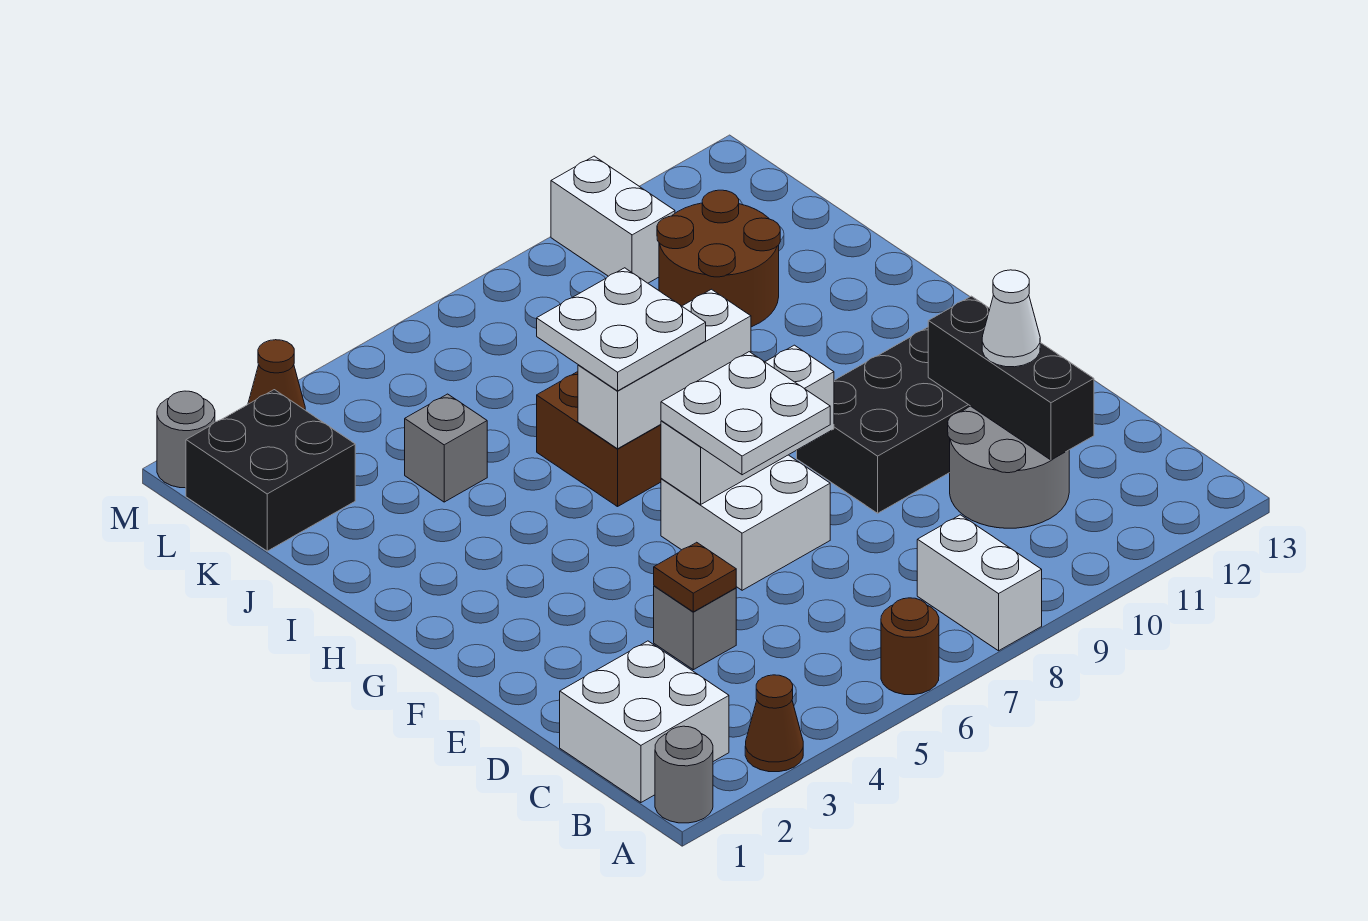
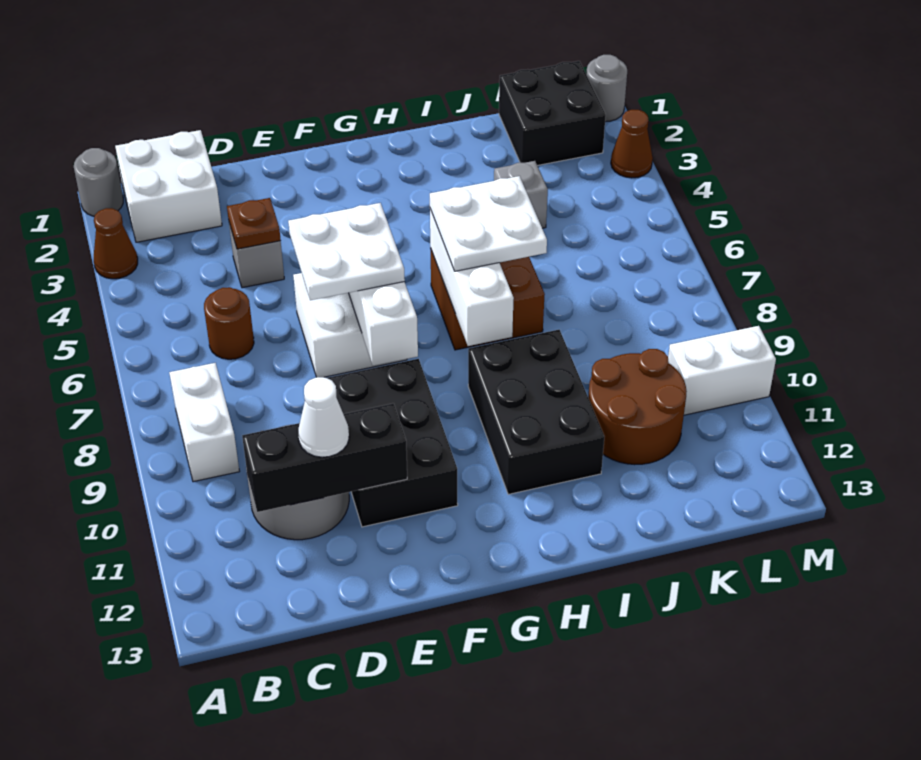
brown round brick A6 level 1 -> brown round brick C6 level 1
white brick A8:B8 level 1 -> white brick B8:B9 level 1
none -> black brick H9:I11 level 1

